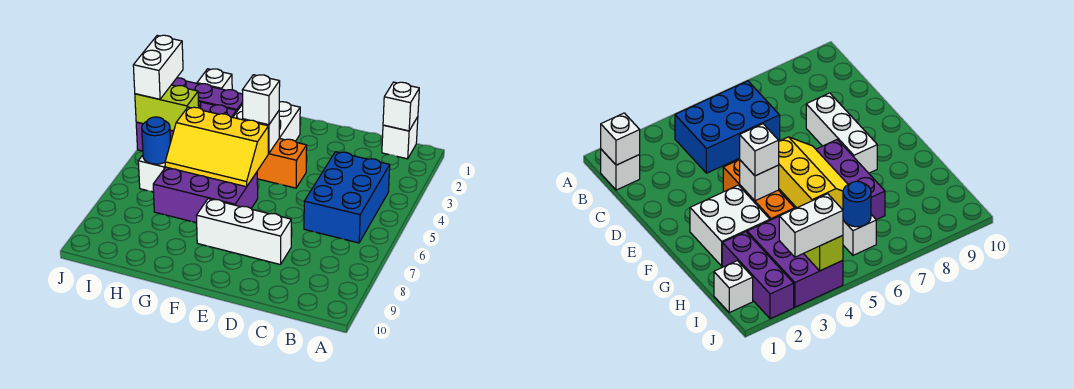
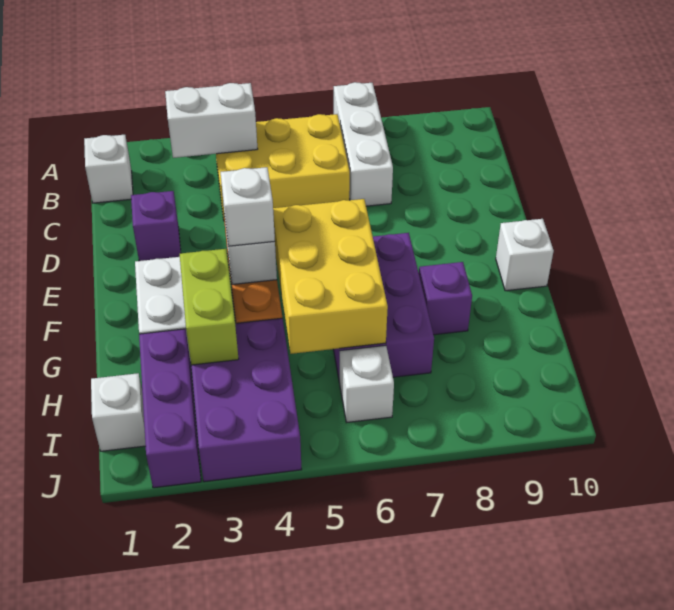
white brick B1 level 2 -> white brick F10 level 1
blue brick B4:C6 level 1 -> yellow brick B4:C6 level 1
none -> purple brick D2 level 1
white brick D8:F8 level 1 -> white brick A7:C7 level 1
yellow slope F5:H6 level 2 top 5 -> yellow brick F5:H6 level 2
none -> purple brick G8 level 1
lime brick I4:J4 level 2 -> lime brick G3:H3 level 2
blue round brick I6 level 2 -> none
white brick J3:J4 level 3 -> white brick B3:B4 level 2

